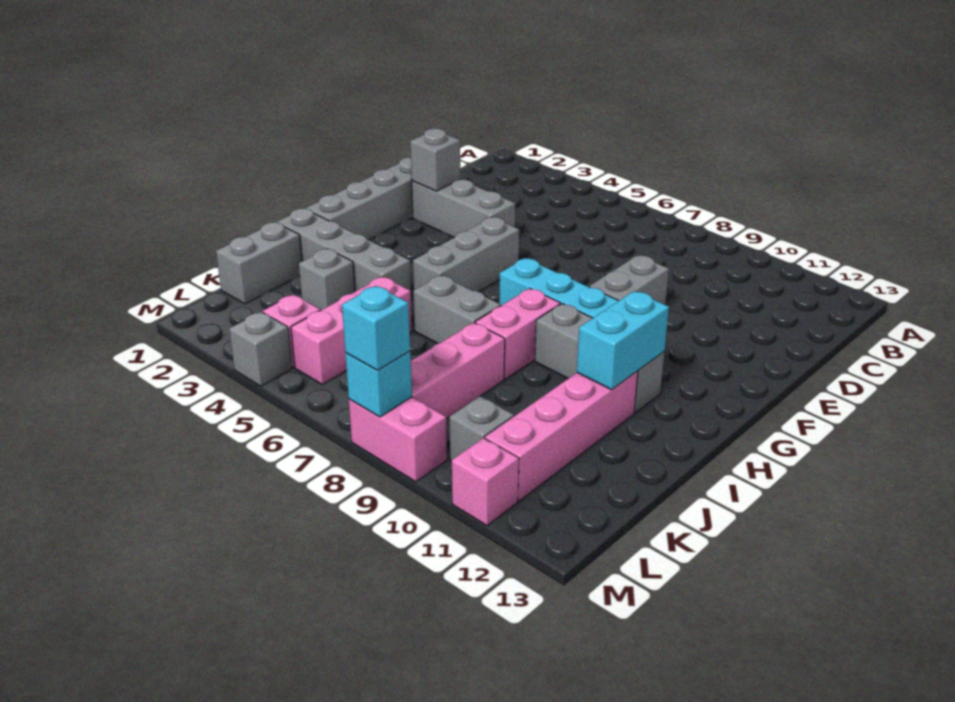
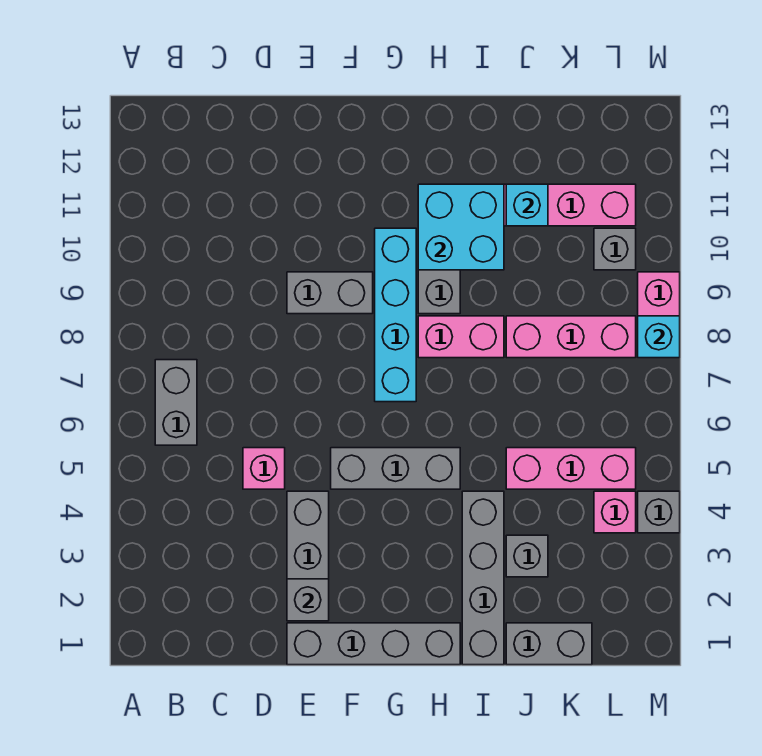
cyan brick H11:I11 level 2 -> cyan brick H10:I11 level 2
grey brick I6:I7 level 1 -> grey brick B6:B7 level 1
cyan brick M8 level 3 -> cyan brick J11 level 2
pink brick M11 level 1 -> pink brick D5 level 1

